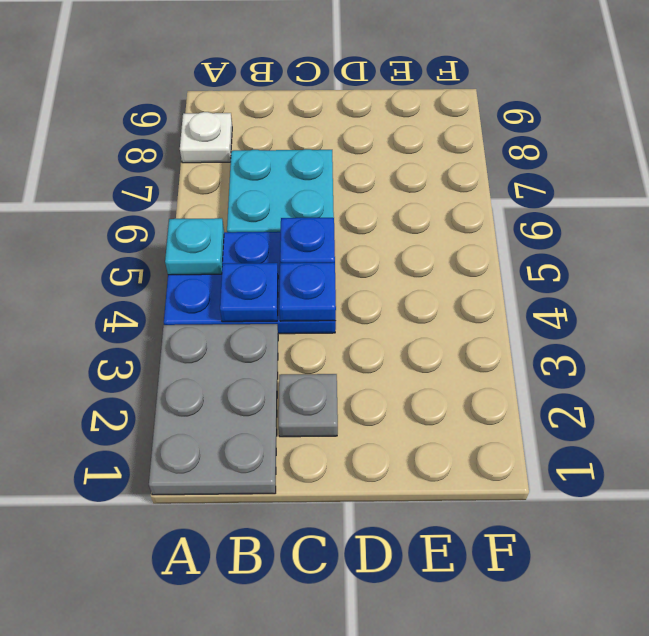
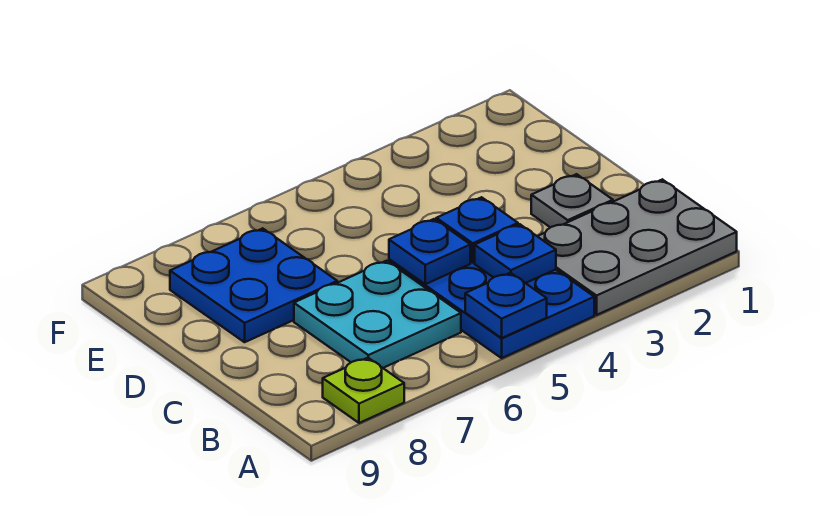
cyan plate A5 level 2 -> blue plate A5 level 2
white plate A8 level 1 -> lime plate A8 level 1
none -> blue plate D7:E8 level 1

